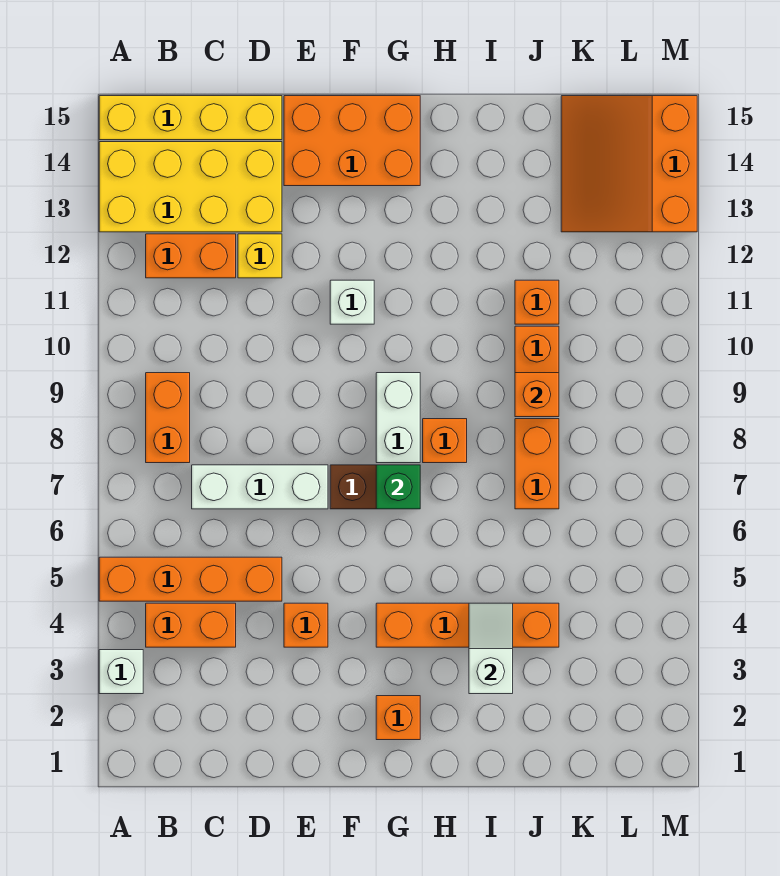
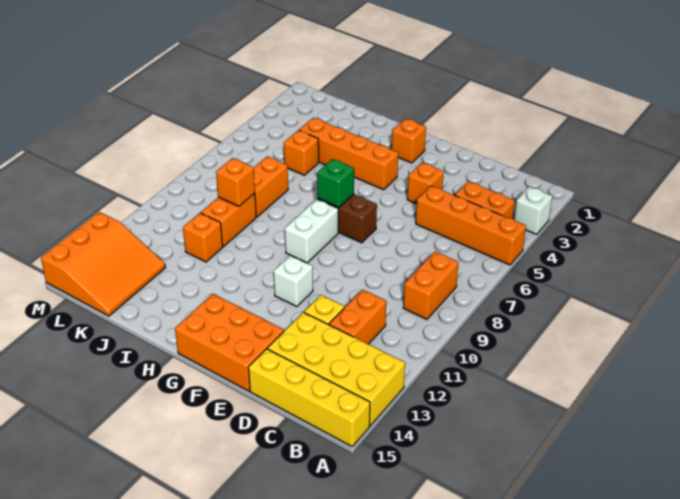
orange brick B12:C12 level 1 -> orange brick C11:C12 level 1
white brick C7:E7 level 1 -> none
orange brick H8 level 1 -> orange brick J5 level 1
white slope I3:I4 level 2 top 3 -> none

